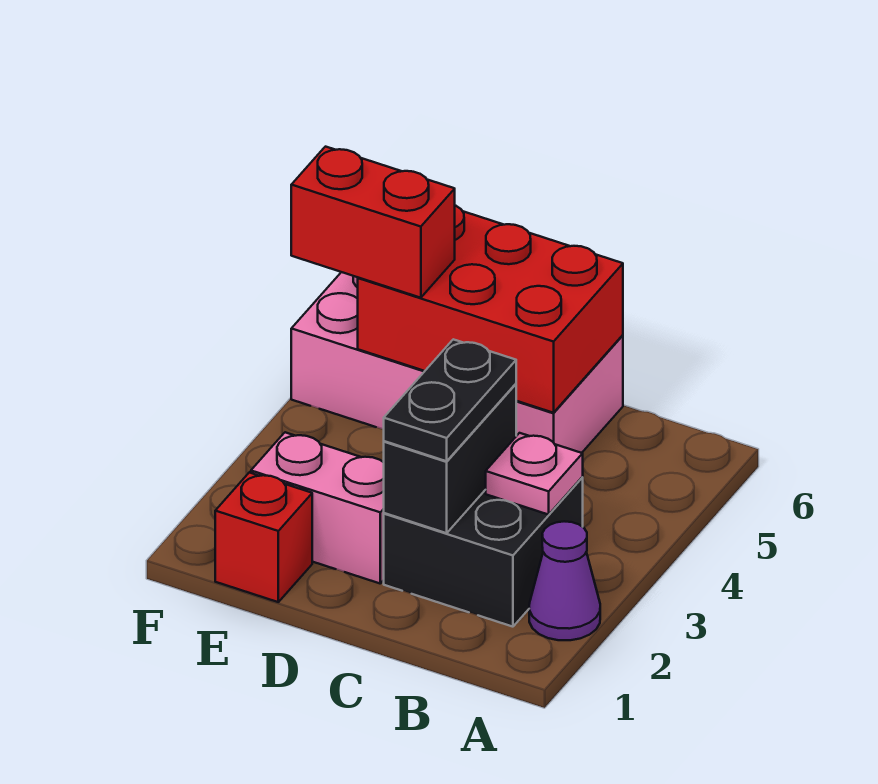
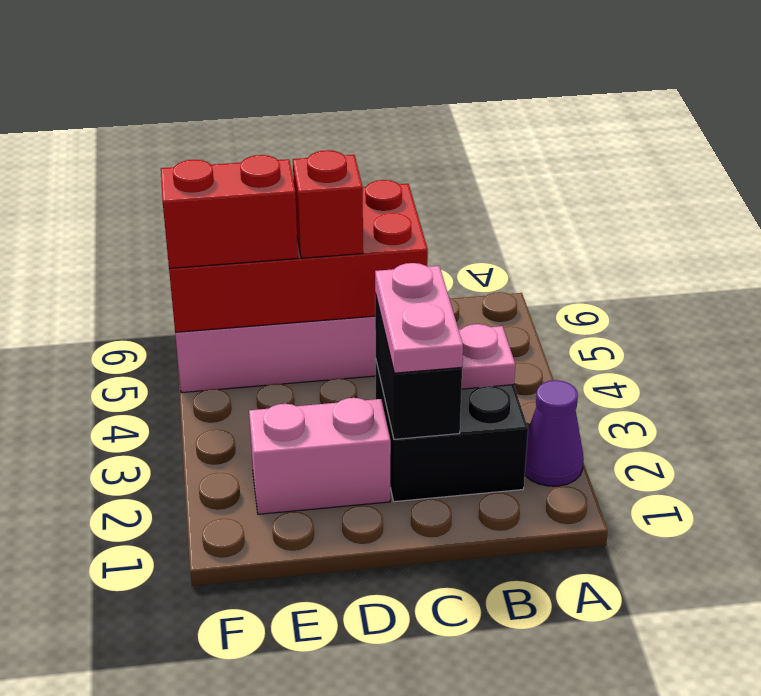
black plate C2:C3 level 3 -> pink plate C2:C3 level 3
red brick C5:E6 level 2 -> red brick C5:F6 level 2
red brick E1 level 1 -> red brick D5 level 3

